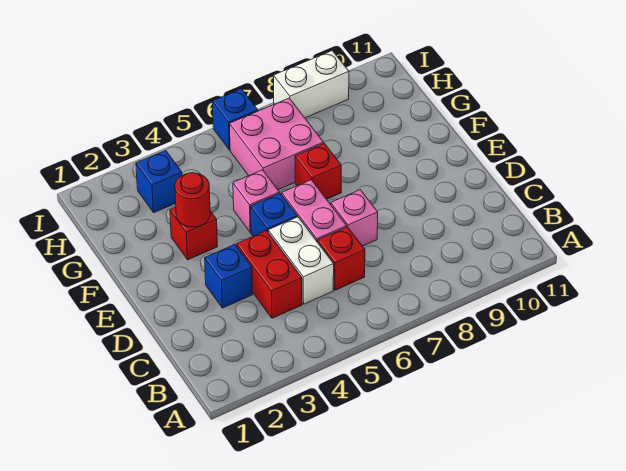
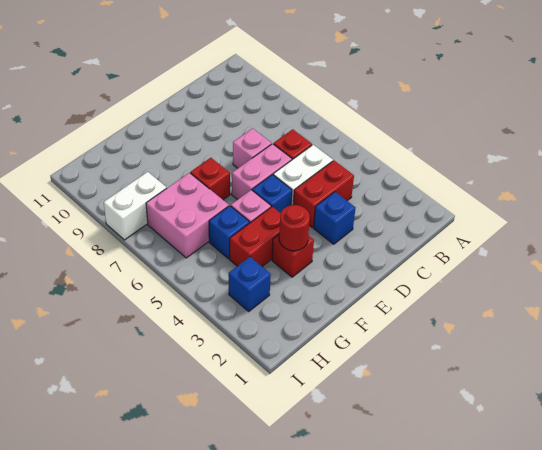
none -> red brick F4:G4 level 1
blue brick I6 level 1 -> blue brick G5 level 1
white brick I8:I9 level 1 -> white brick H8:I8 level 1

